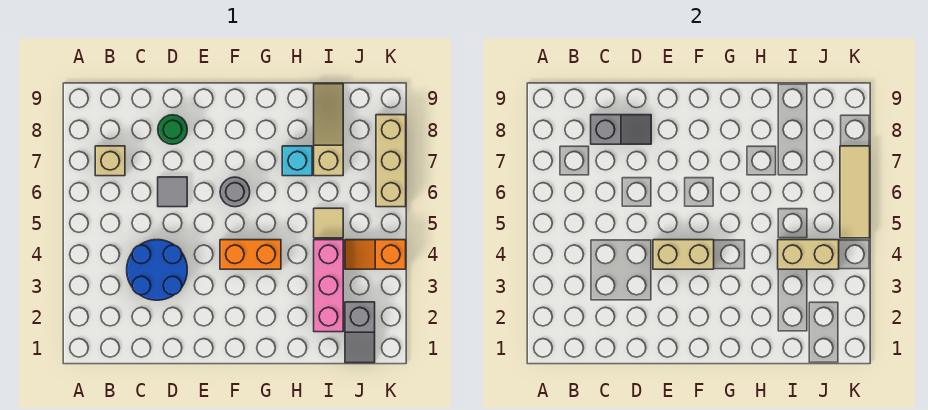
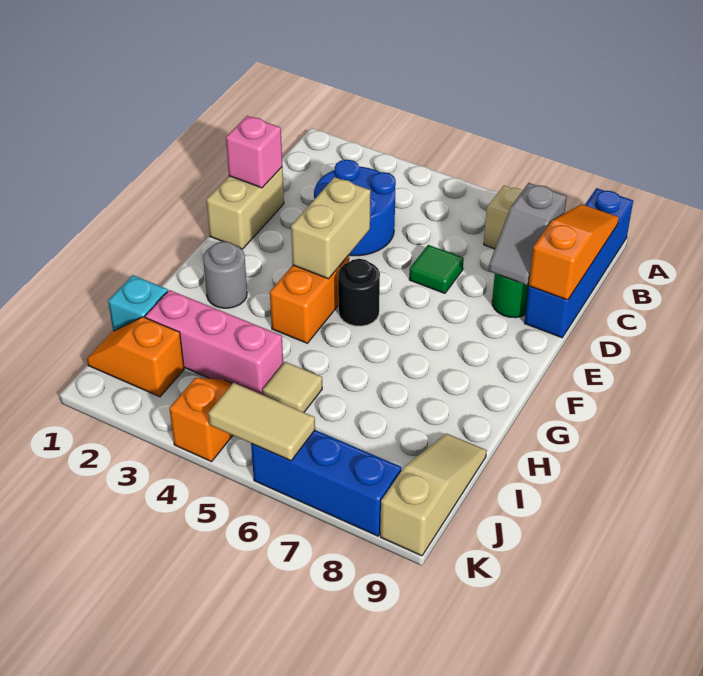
none -> blue brick A9:D9 level 1
none -> orange slope B9:D9 level 2 top D
none -> pink brick D1 level 2
grey tile D6 level 1 -> green tile D6 level 1
none -> black round brick F5 level 1
grey round brick F6 level 1 -> grey round brick G2 level 1
cyan brick H7 level 1 -> cyan brick I1 level 1
tan brick I4:J4 level 2 -> tan brick D1:E1 level 1
tan slope I7:I9 level 1 top 7 -> tan slope I9:K9 level 1 top K
grey slope J1:J2 level 1 top 2 -> orange slope J1:J2 level 1 top 2
tan tile K5:K7 level 2 -> tan tile K5:K6 level 2
tan brick K6:K8 level 1 -> blue brick K6:K8 level 1

